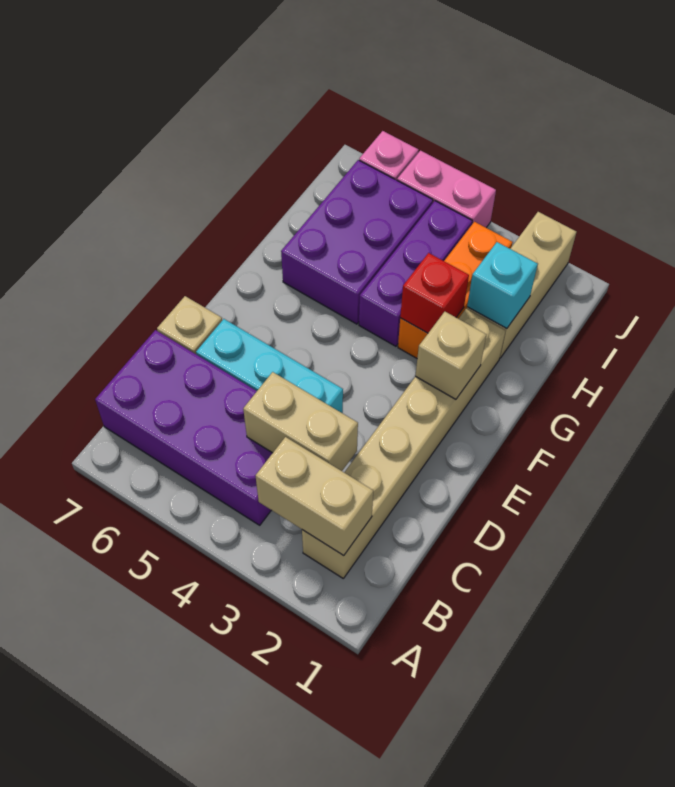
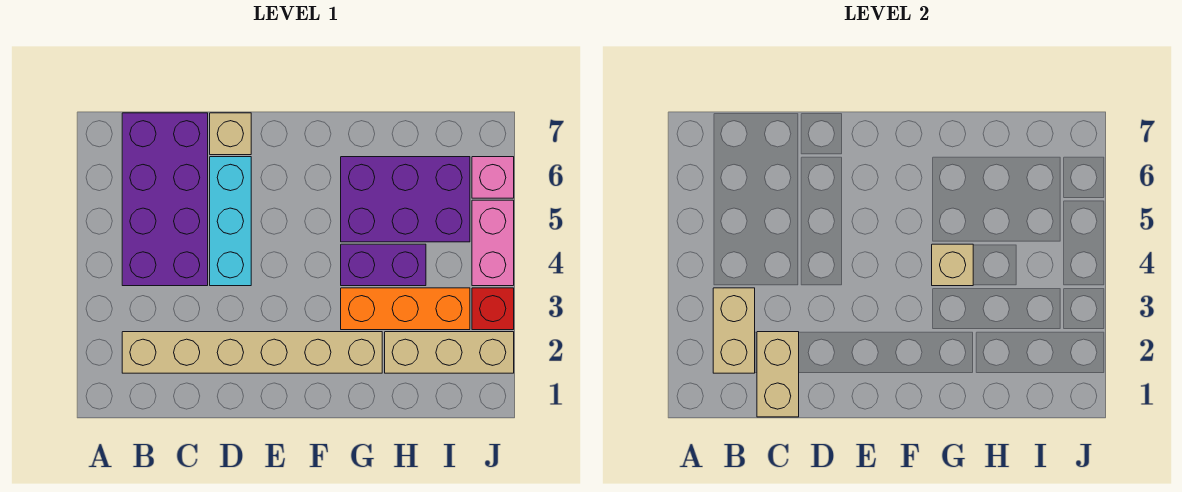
tan brick C3:C4 level 2 -> tan brick C1:C2 level 2
tan brick F2 level 2 -> tan brick G4 level 2
red brick G3 level 2 -> red brick J3 level 1
purple brick G4:I4 level 1 -> purple brick G4:H4 level 1
cyan brick H2 level 2 -> none

